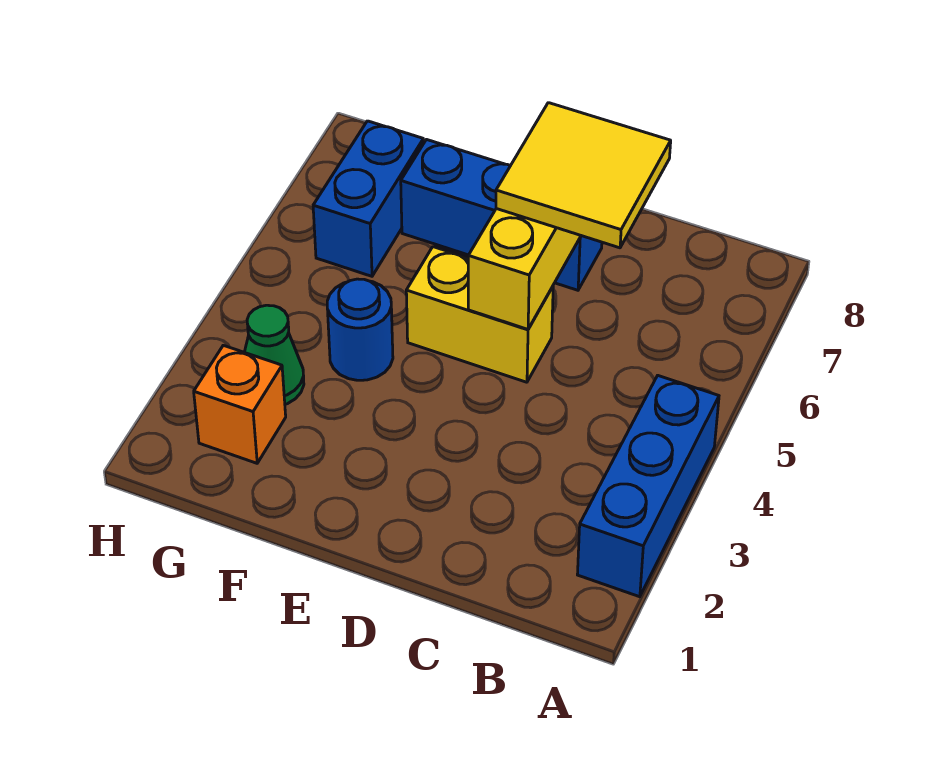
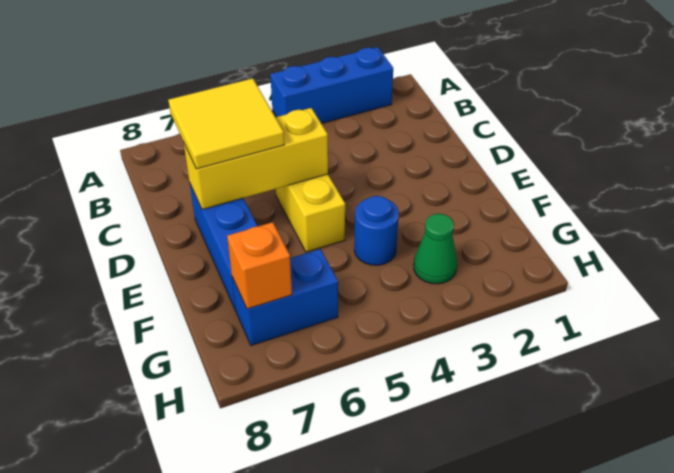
orange brick G2 level 1 -> orange brick G7 level 2

